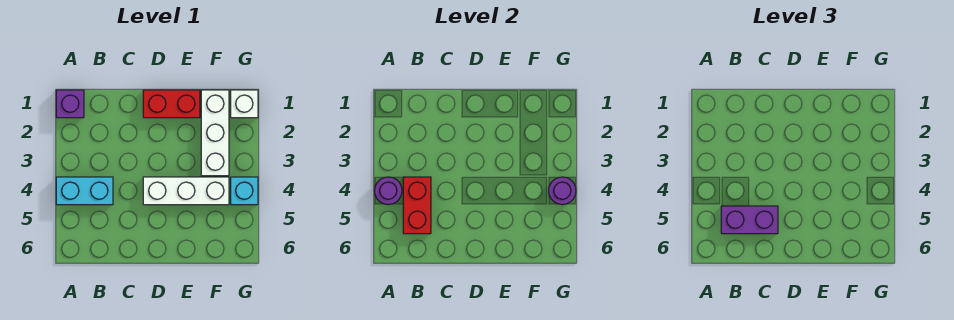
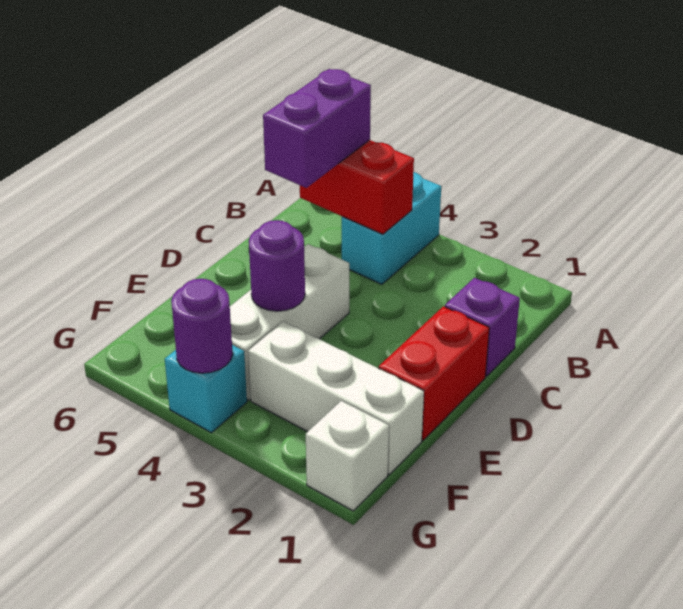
purple brick A1 level 1 -> purple brick C1 level 1
purple round brick A4 level 2 -> purple round brick E4 level 2

